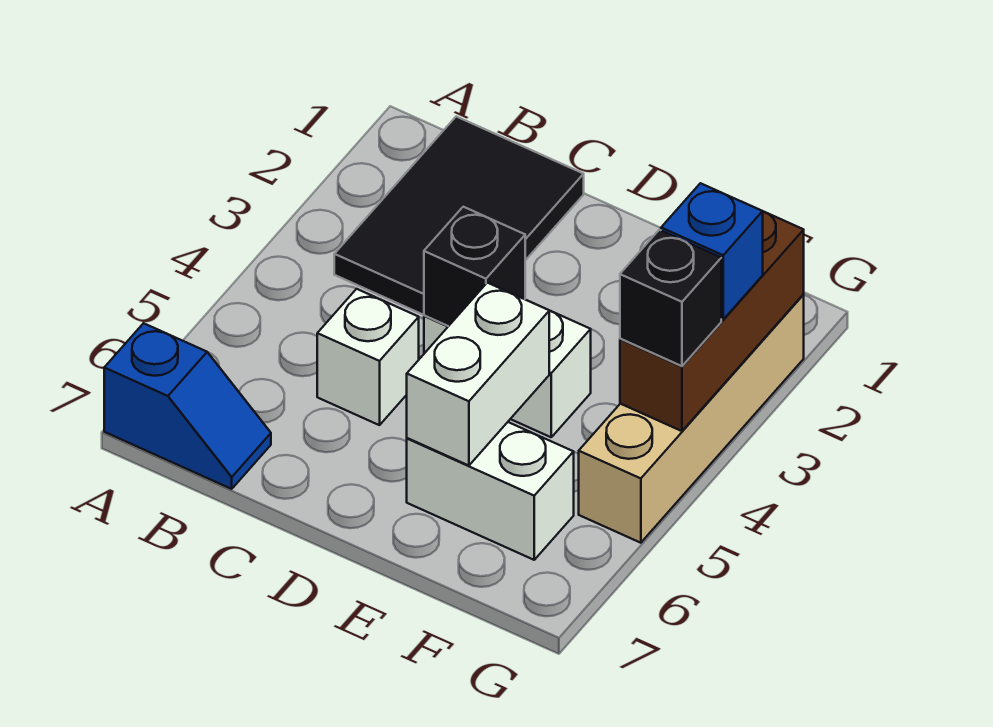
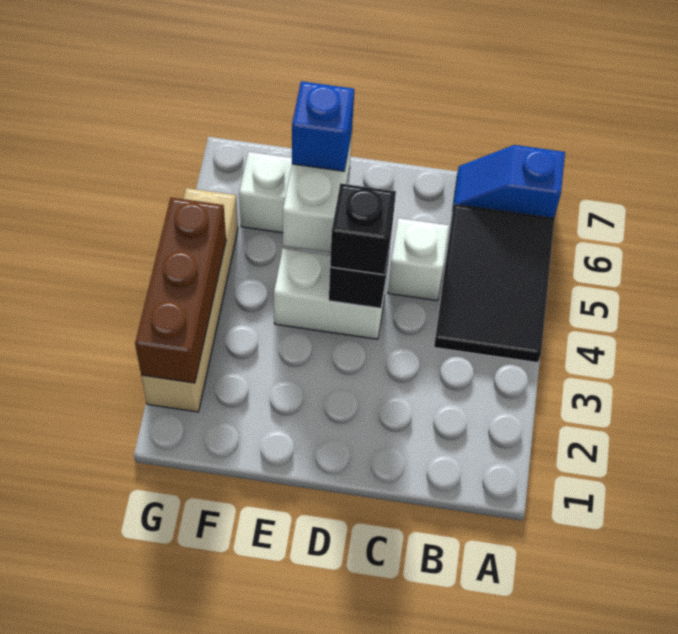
black tile B1:C3 level 1 -> black tile A4:B6 level 1
blue brick G3 level 3 -> blue brick E6 level 3
black brick G4 level 3 -> black brick D4 level 3

